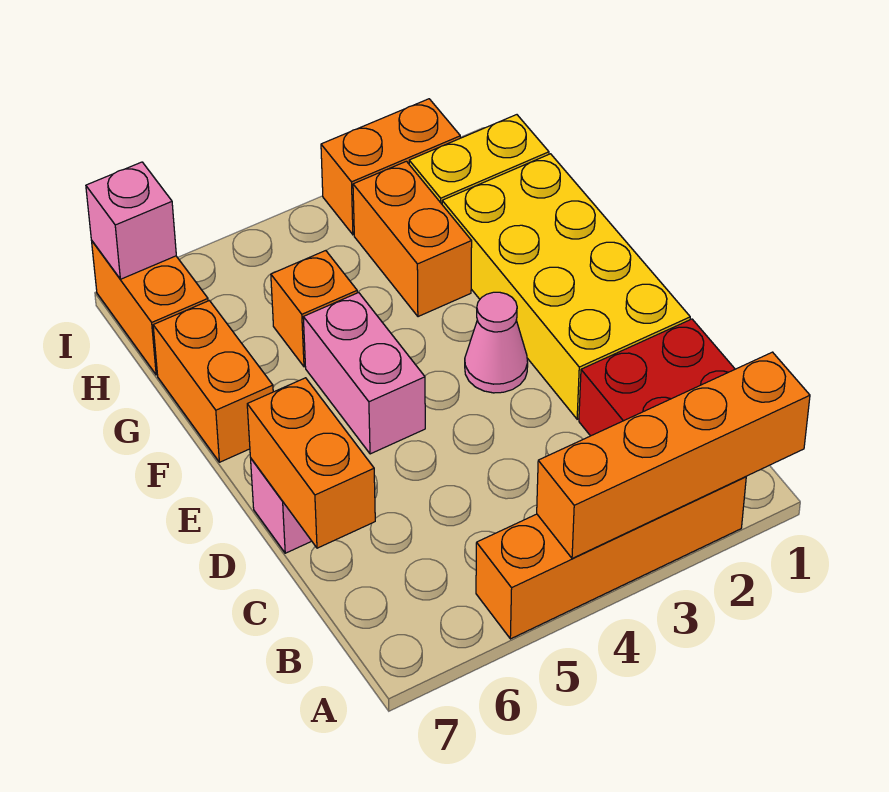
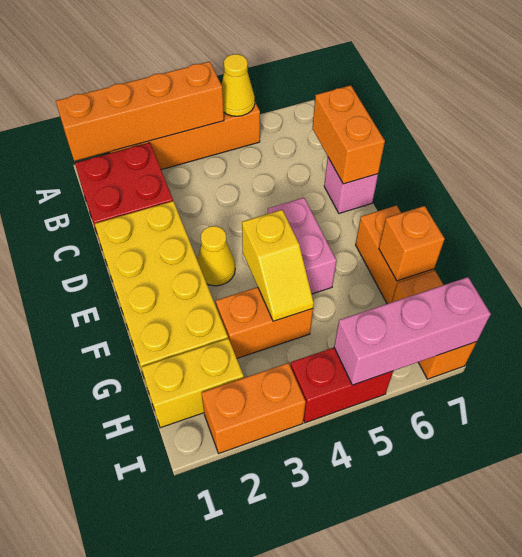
none -> yellow cone A5 level 2
pink cone E3 level 1 -> yellow cone E3 level 1
none -> yellow slope F4:G4 level 2 top F
orange brick G3:H3 level 1 -> orange brick G3:G4 level 1
orange brick G5 level 1 -> orange brick G7 level 2
none -> red brick I4:I5 level 1
pink brick I7 level 2 -> pink brick I5:I7 level 2

